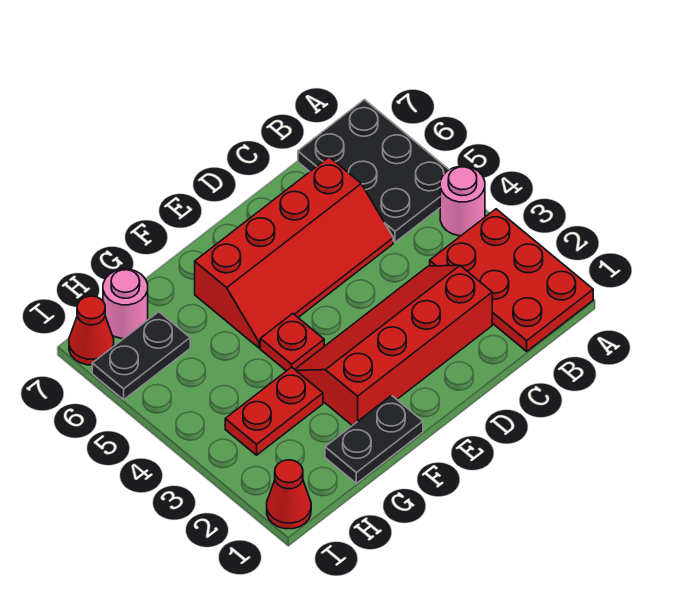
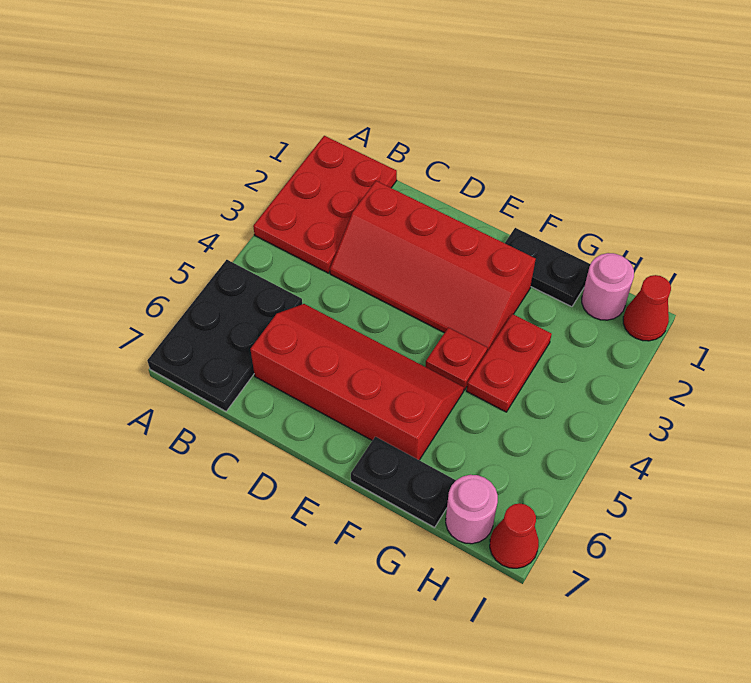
pink round brick A4 level 1 -> pink round brick H1 level 1
red plate G3:H3 level 1 -> red plate G3:G4 level 1
black plate H6:I6 level 1 -> black plate F7:G7 level 1

